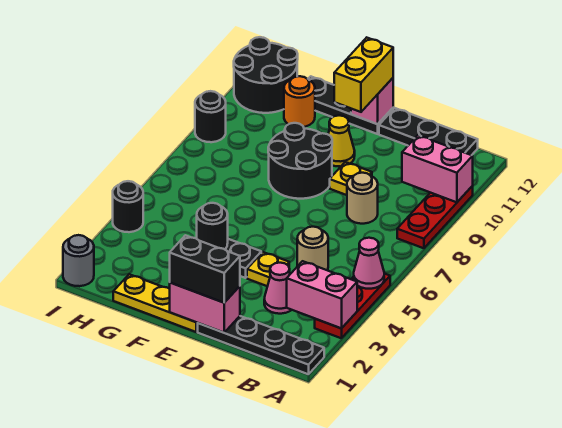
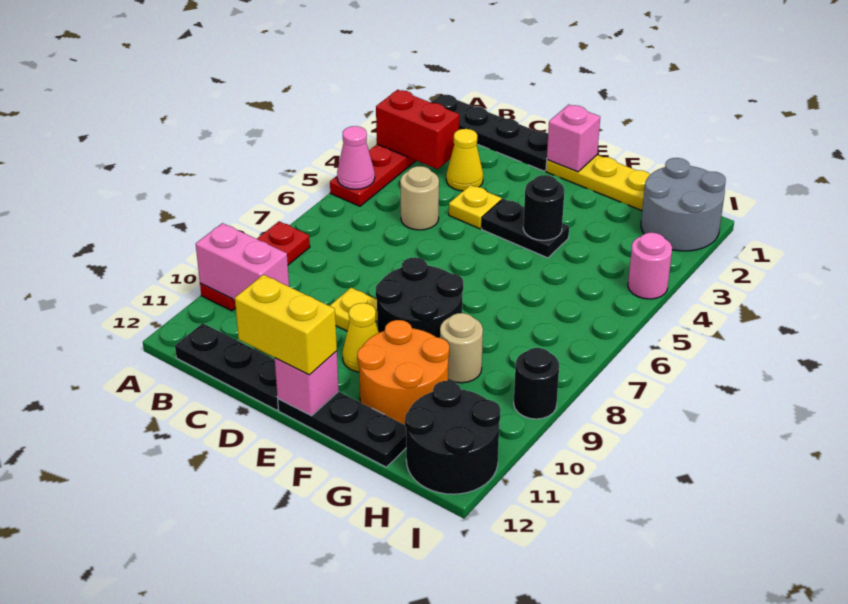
pink brick A3:B3 level 2 -> red brick A3:B3 level 2
pink cone C3 level 1 -> yellow cone C3 level 1
tan round brick C8 level 1 -> tan round brick G9 level 1
pink brick D1:E1 level 2 -> pink brick E1 level 2
black brick D1:E1 level 3 -> none
yellow brick E11:E12 level 3 -> yellow brick D12:E12 level 3
orange round brick G11 level 1 -> orange round brick F10:G11 level 1
grey round brick I1 level 1 -> grey round brick H1:I2 level 1
black round brick I4 level 1 -> pink round brick I4 level 1

